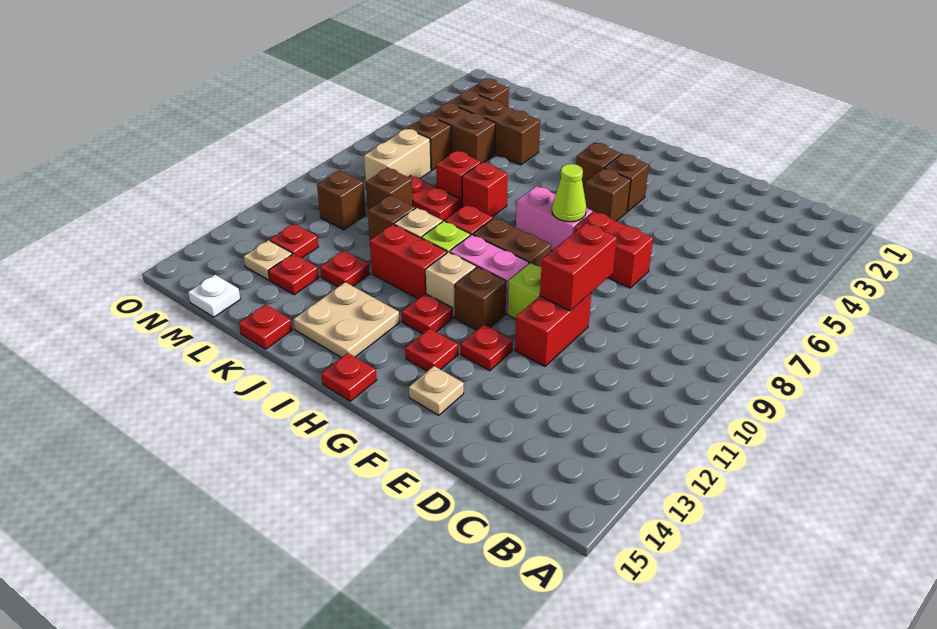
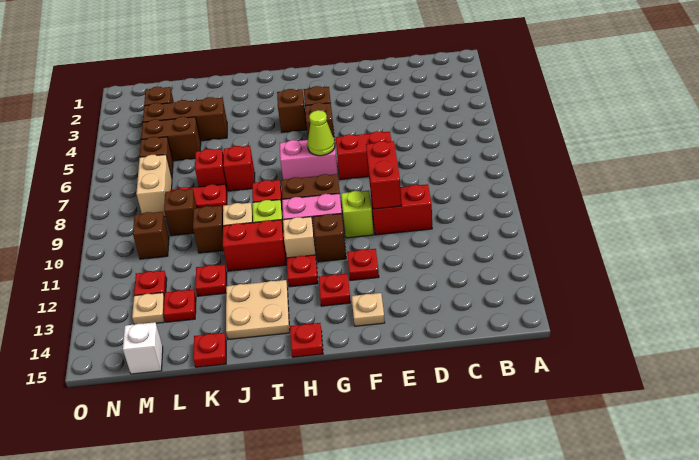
red brick E10:E11 level 1 -> red brick D10:E10 level 1
white plate M15 level 1 -> white brick M15 level 1

